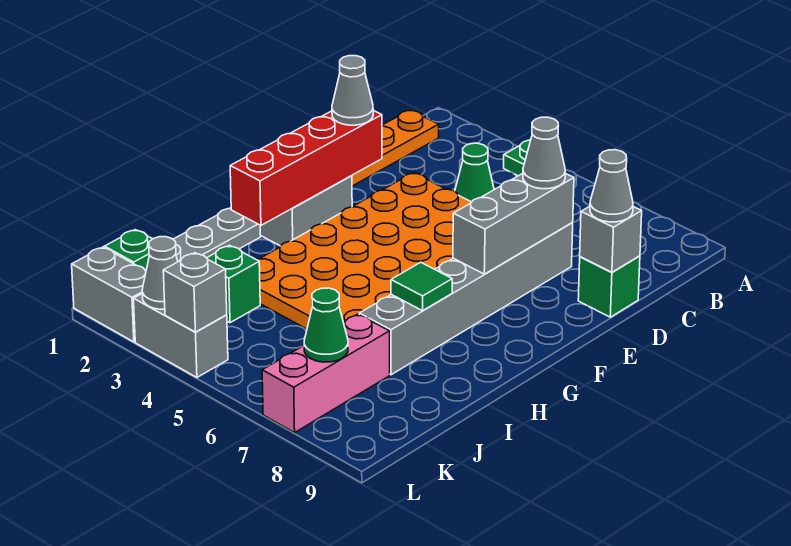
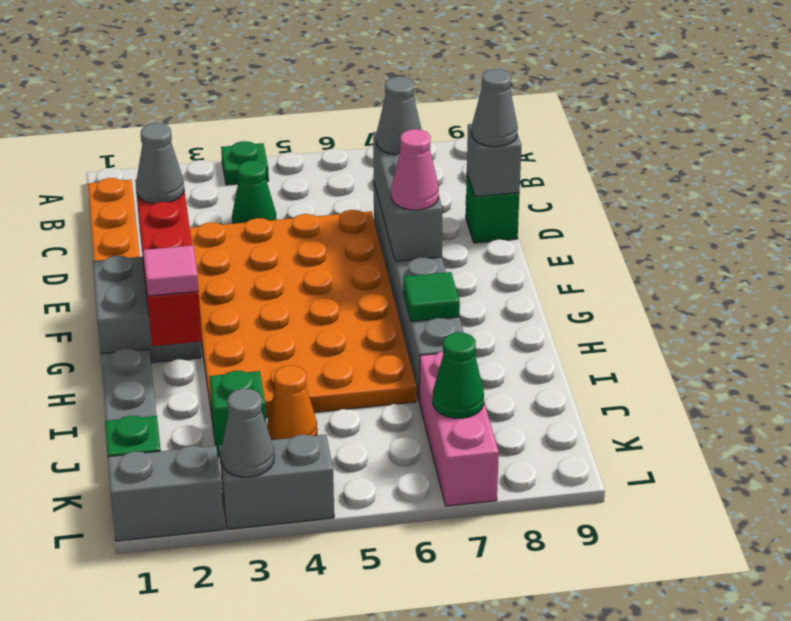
none -> pink cone F7 level 3
none -> pink tile H2 level 3
none -> orange cone J4 level 1
grey brick L4 level 2 -> none

